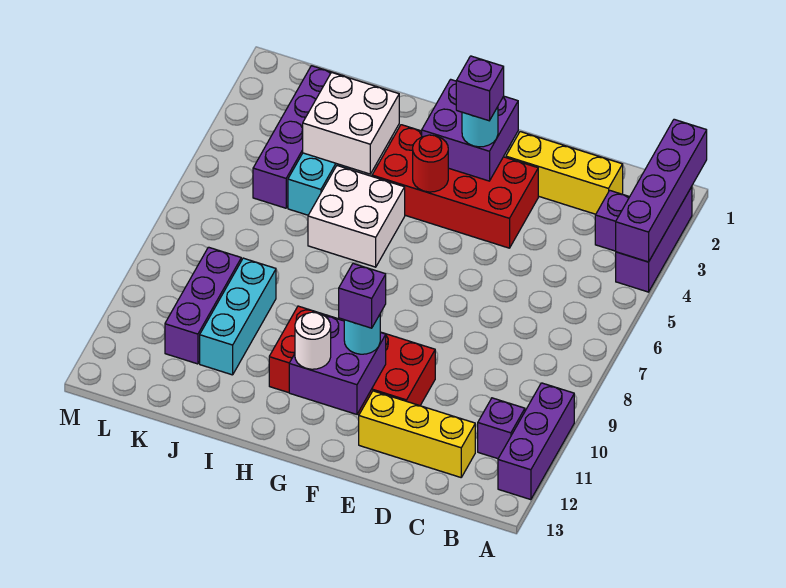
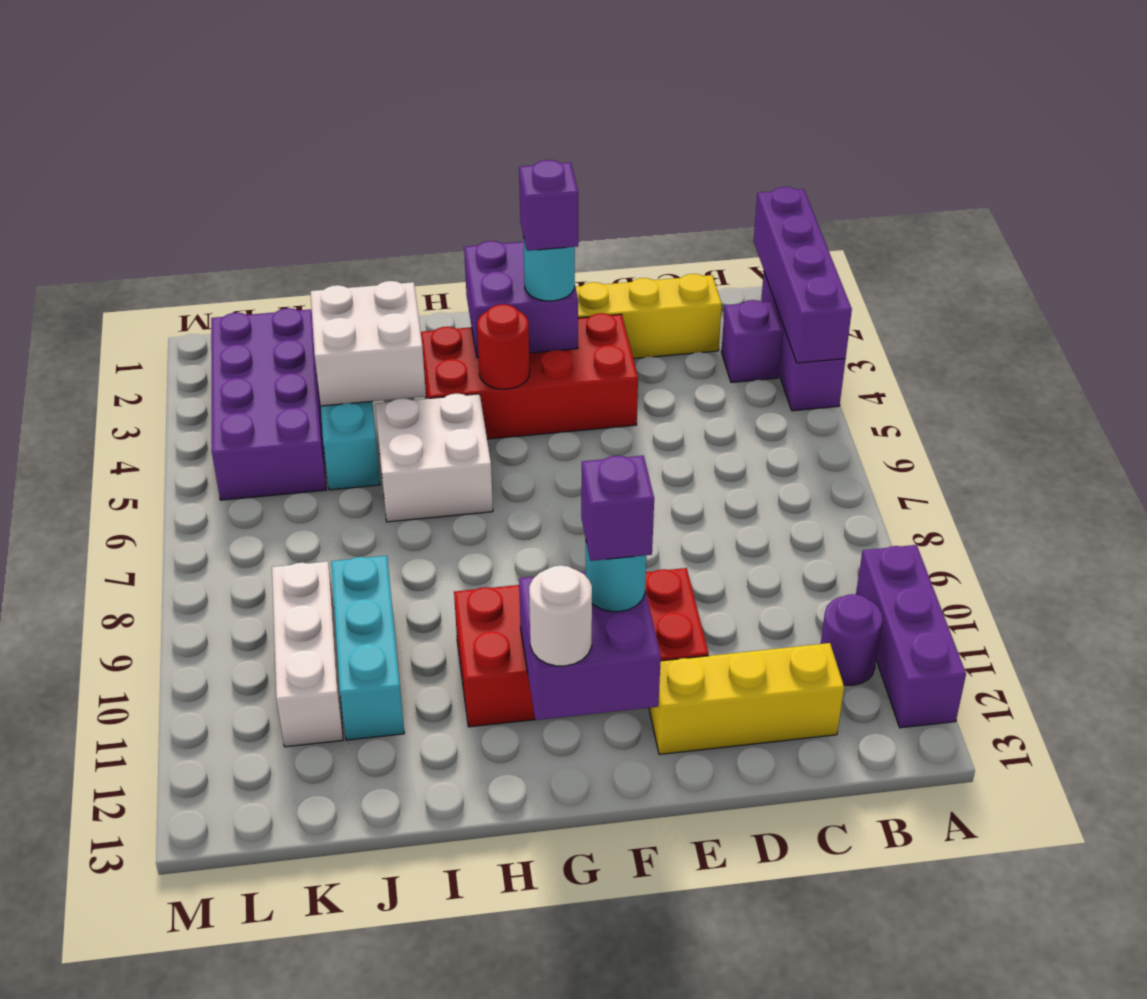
purple brick B11 level 1 -> purple round brick B11 level 1
purple brick K2:K5 level 1 -> purple brick K2:L5 level 1
purple brick K9:K11 level 1 -> white brick K9:K11 level 1

